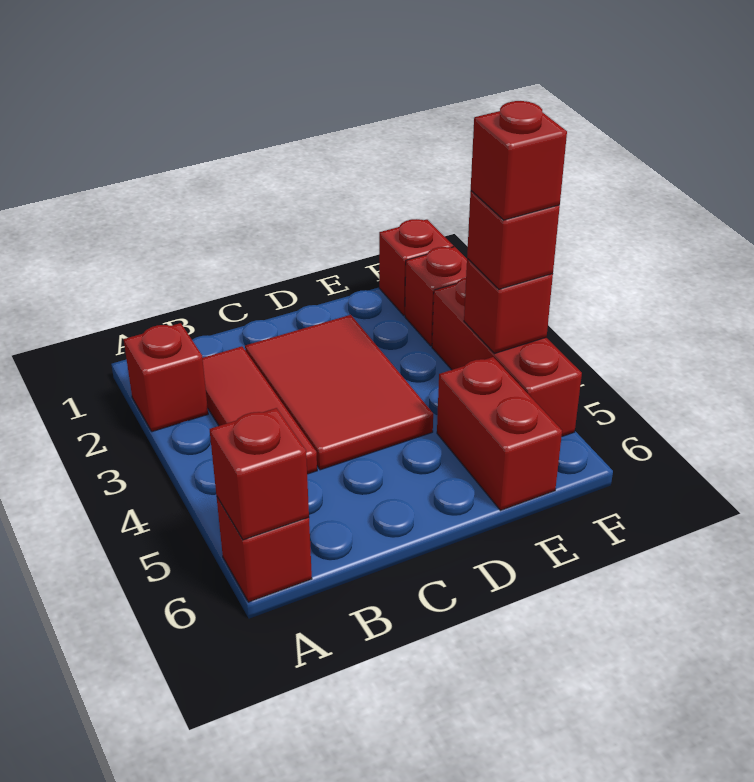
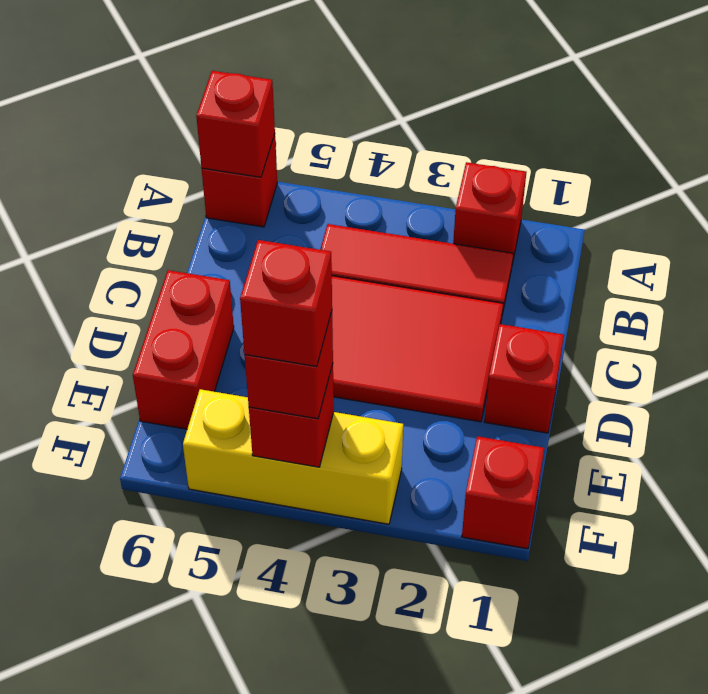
red brick E5:E6 level 1 -> red brick D6:E6 level 1
red brick F2 level 1 -> red brick D1 level 1
red brick F3:F5 level 1 -> yellow brick F3:F5 level 1

